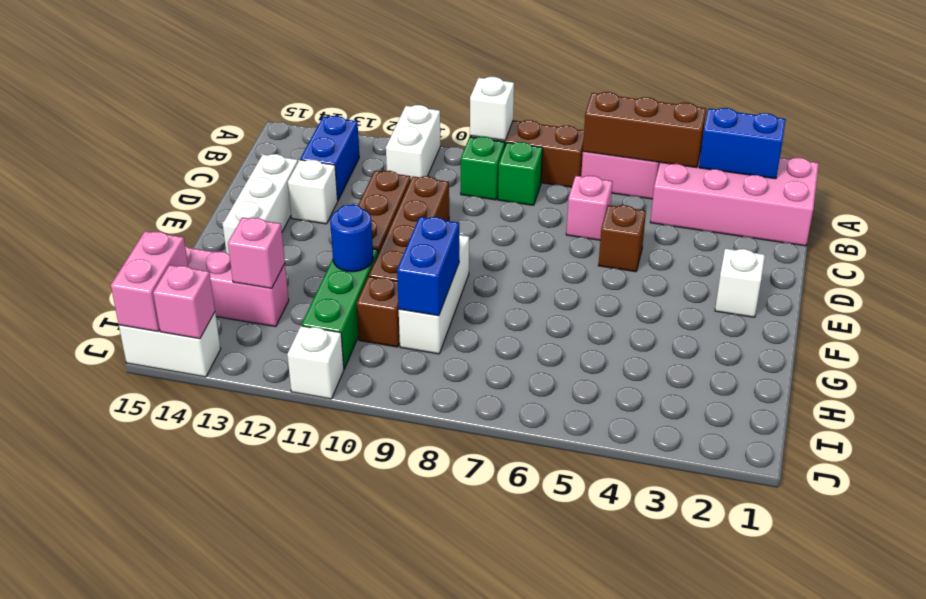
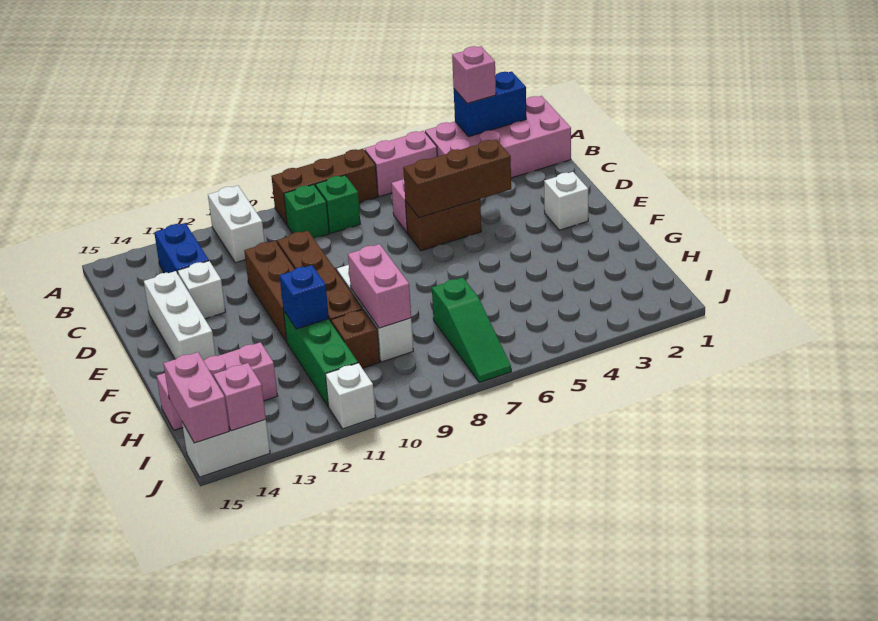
brown brick A4:A6 level 2 -> brown brick D4:D6 level 2
white brick A9 level 2 -> none
brown brick D5 level 1 -> brown brick D5:D6 level 1
blue brick G9:H9 level 2 -> pink brick G9:H9 level 2
blue round brick G11 level 2 -> blue brick G11 level 2
none -> green slope H7:J7 level 1 top H
pink brick H13 level 2 -> pink brick A3 level 3

